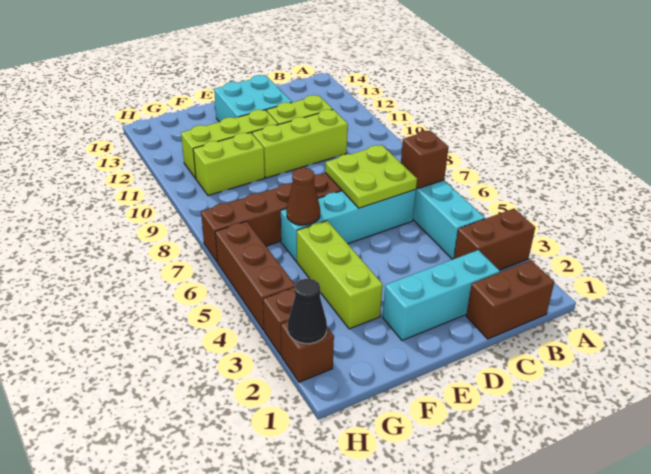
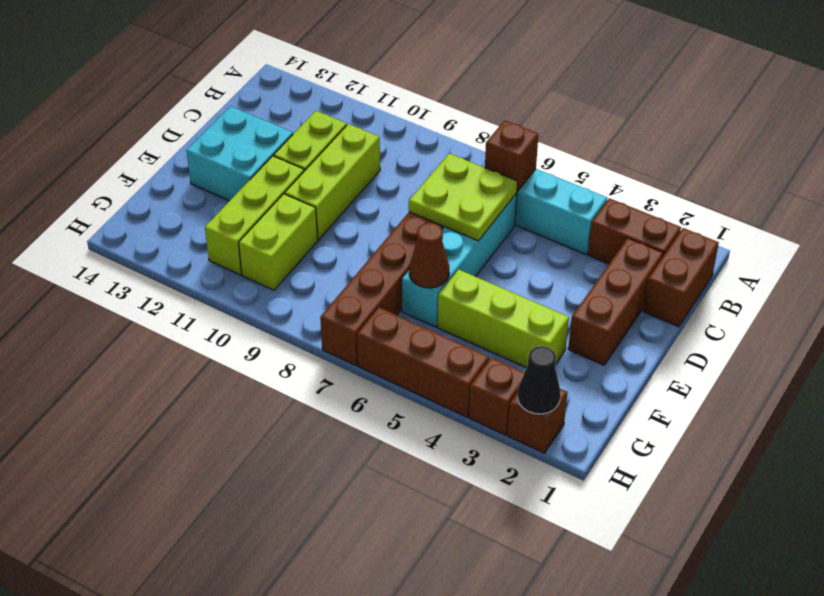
brown brick A3:B3 level 1 -> brown brick B2:B3 level 1
cyan brick C2:E2 level 1 -> brown brick C2:E2 level 1

